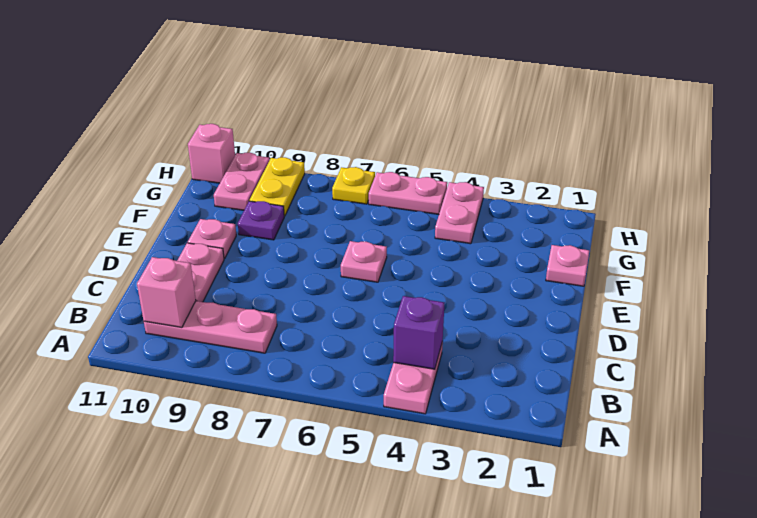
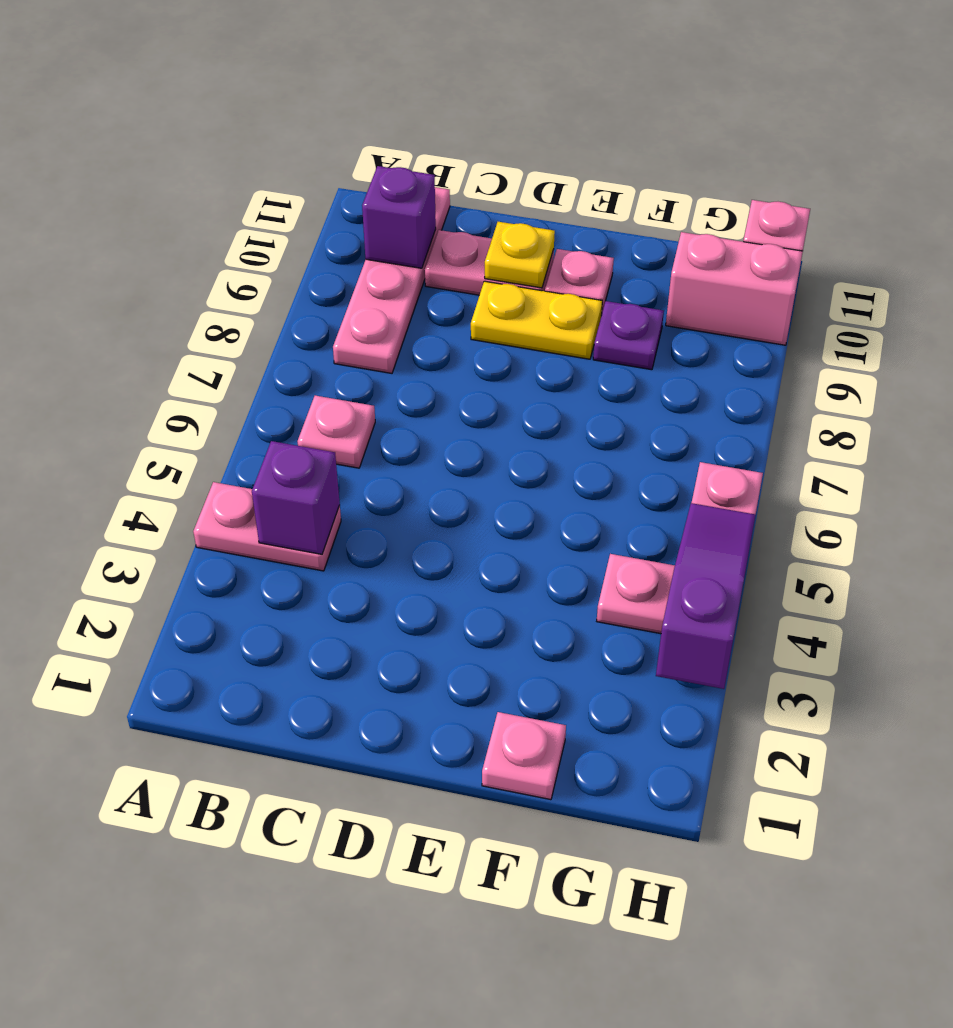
pink plate B8:B10 level 1 -> pink plate B8:B11 level 1
pink brick B10 level 2 -> purple brick B10 level 2
pink plate E6 level 1 -> pink plate B6 level 1
yellow plate G9:H9 level 1 -> yellow plate D9:E9 level 1
pink plate G10:H10 level 1 -> pink brick G10:H10 level 1
none -> purple slope H3:H5 level 2 top 3
yellow plate H7 level 1 -> yellow plate D10 level 2

